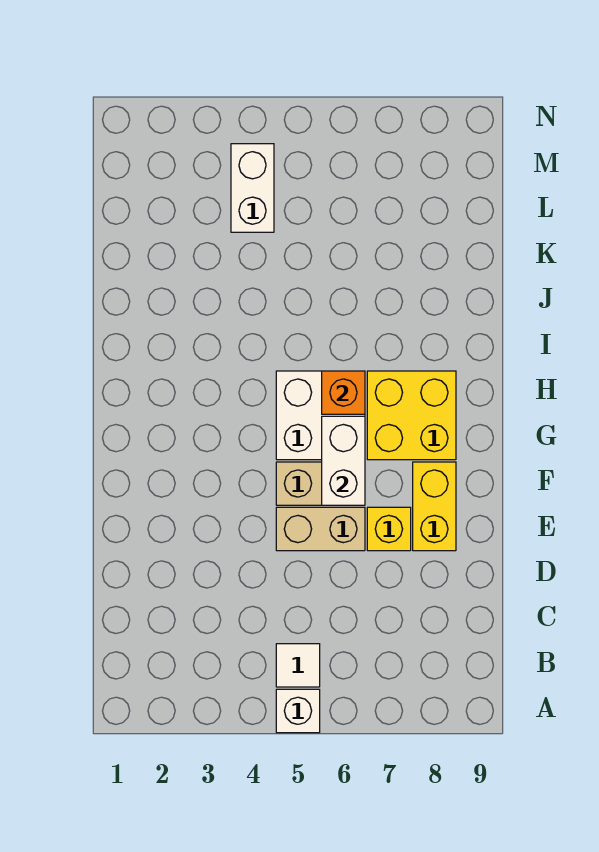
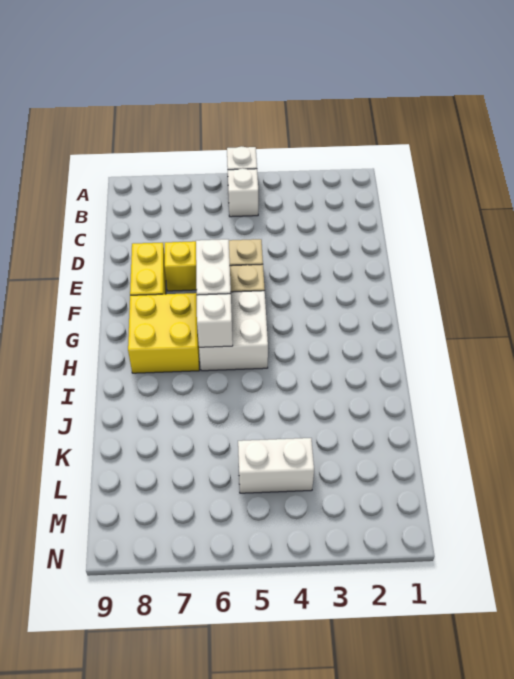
white tile B5 level 1 -> white brick B5 level 1
orange brick H6 level 2 -> white brick H6 level 2
white brick L4:M4 level 1 -> white brick L4:L5 level 1

